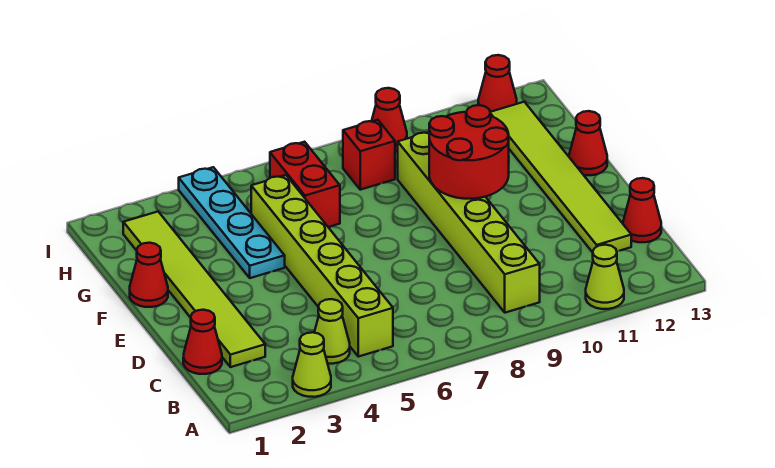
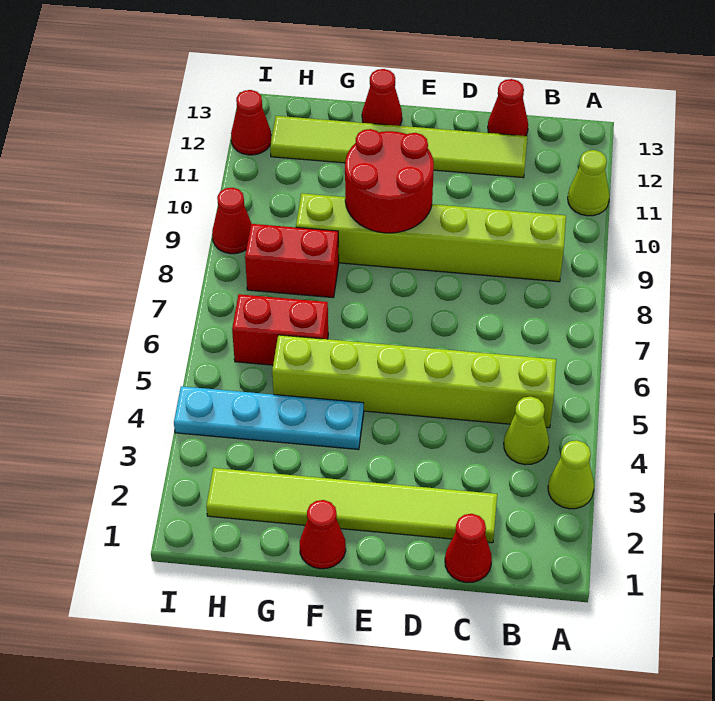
red brick H8 level 1 -> red brick G8:H8 level 1

